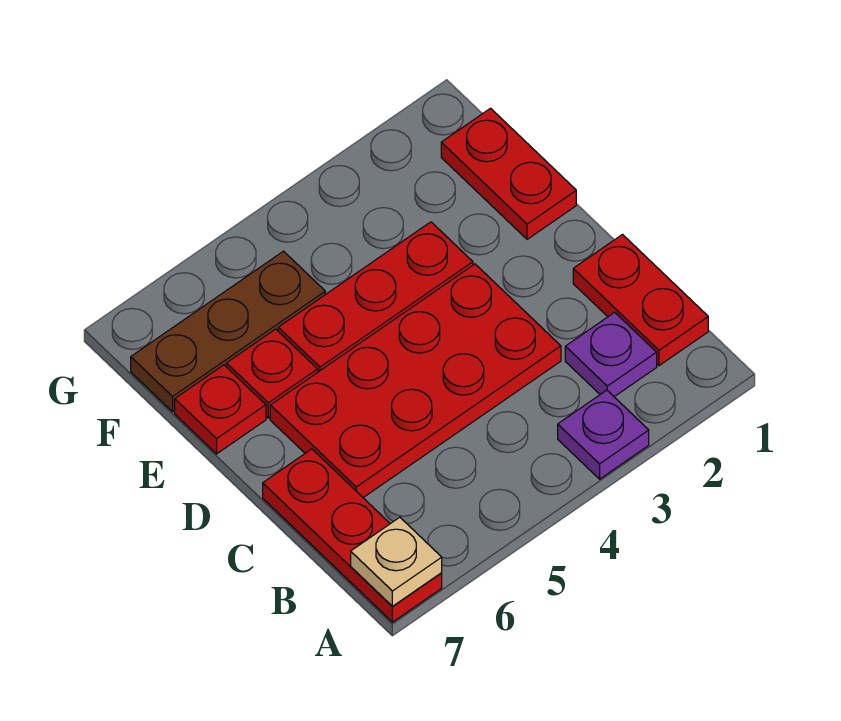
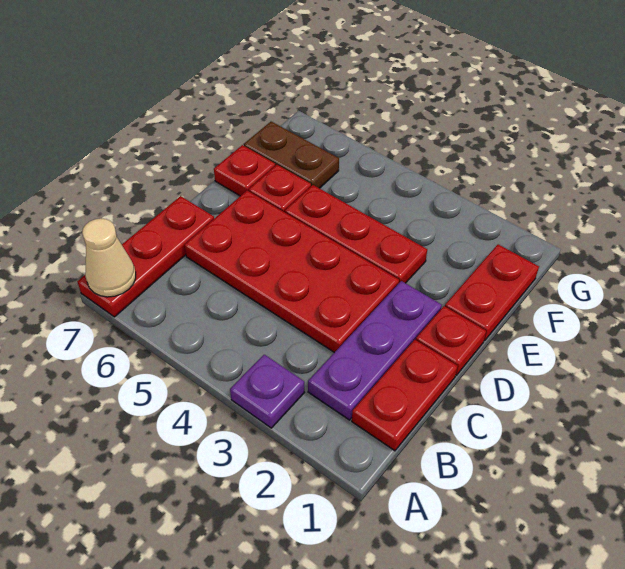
tan plate A7 level 2 -> tan cone A7 level 2
purple plate B2 level 1 -> purple plate B2:D2 level 1
none -> red plate D1 level 1
brown plate F5:F7 level 1 -> brown plate F6:F7 level 1

